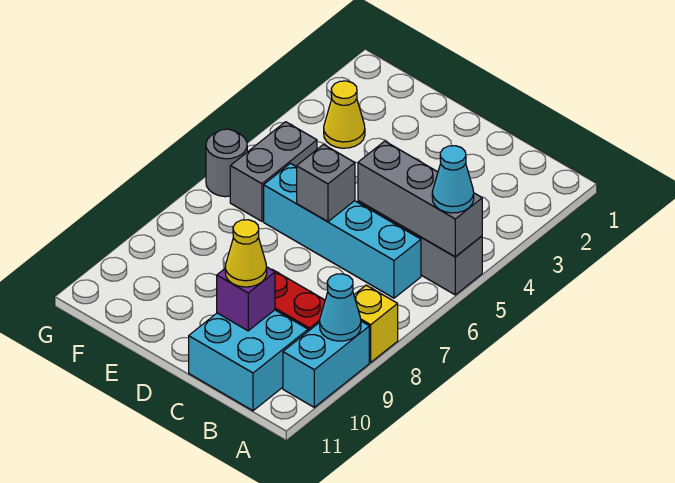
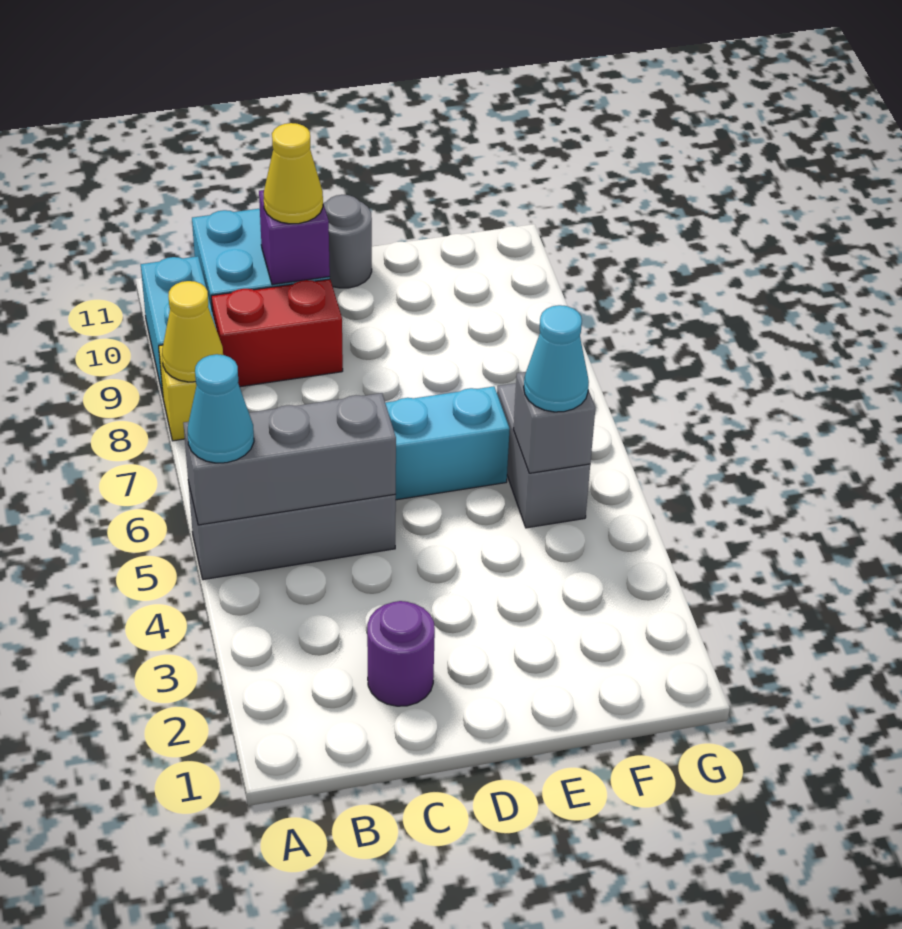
cyan cone A9 level 2 -> cyan cone F5 level 3
none -> purple round brick C2 level 1
grey brick D6 level 2 -> grey brick F5 level 2
yellow cone F3 level 1 -> yellow cone A8 level 2
grey round brick G6 level 1 -> grey round brick D11 level 1

